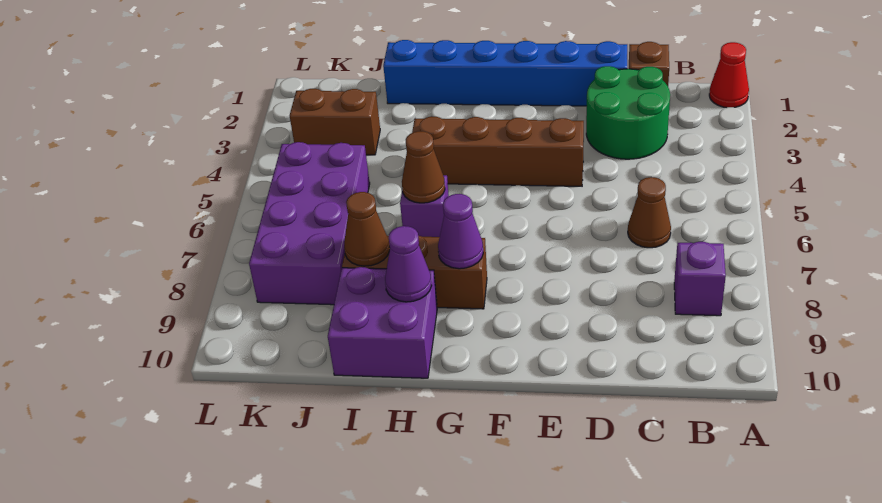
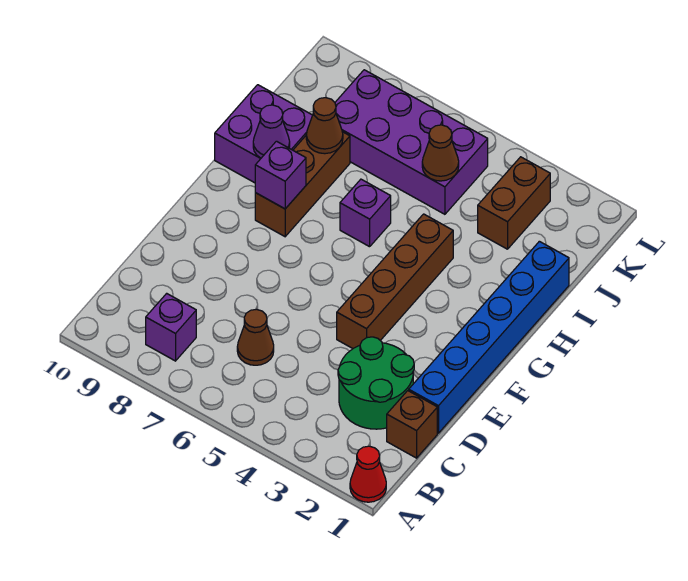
purple cone G8 level 2 -> purple brick G8 level 2
brown cone H6 level 2 -> brown cone J5 level 2

